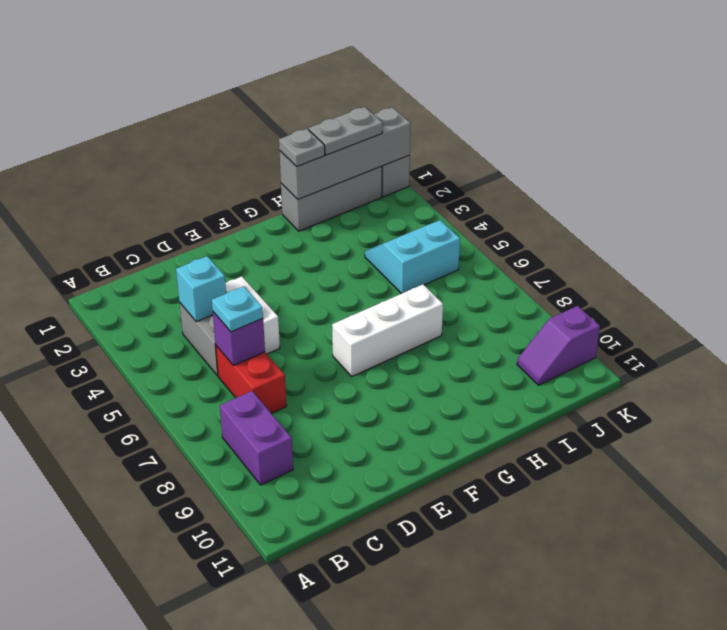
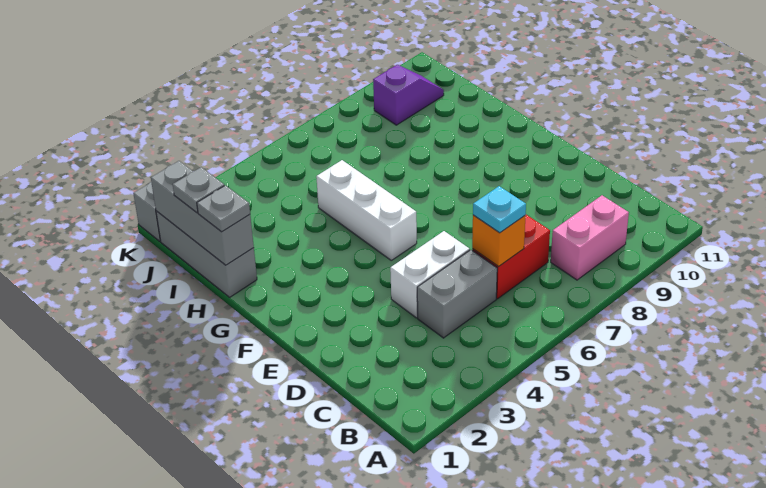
purple brick B8:B9 level 1 -> pink brick B8:B9 level 1
cyan brick C4 level 2 -> none
purple brick C6 level 2 -> orange brick C6 level 2
white brick F7:H7 level 1 -> white brick F5:H5 level 1
grey brick H1:K1 level 2 -> grey brick H1:J1 level 2
grey plate I1:J1 level 3 -> grey plate I1 level 3
cyan slope I4:J5 level 1 top 5 -> none
purple slope J10:K10 level 1 top K -> purple slope J9:J10 level 1 top 9

